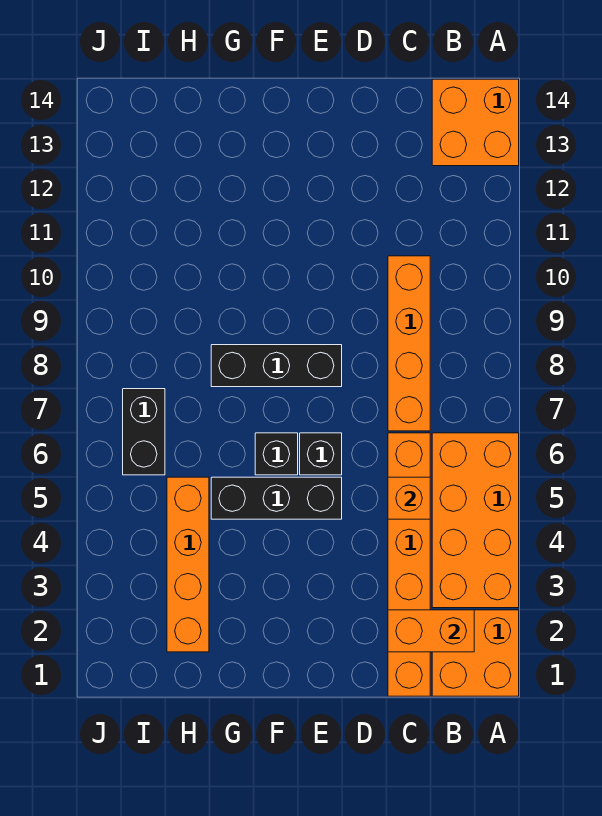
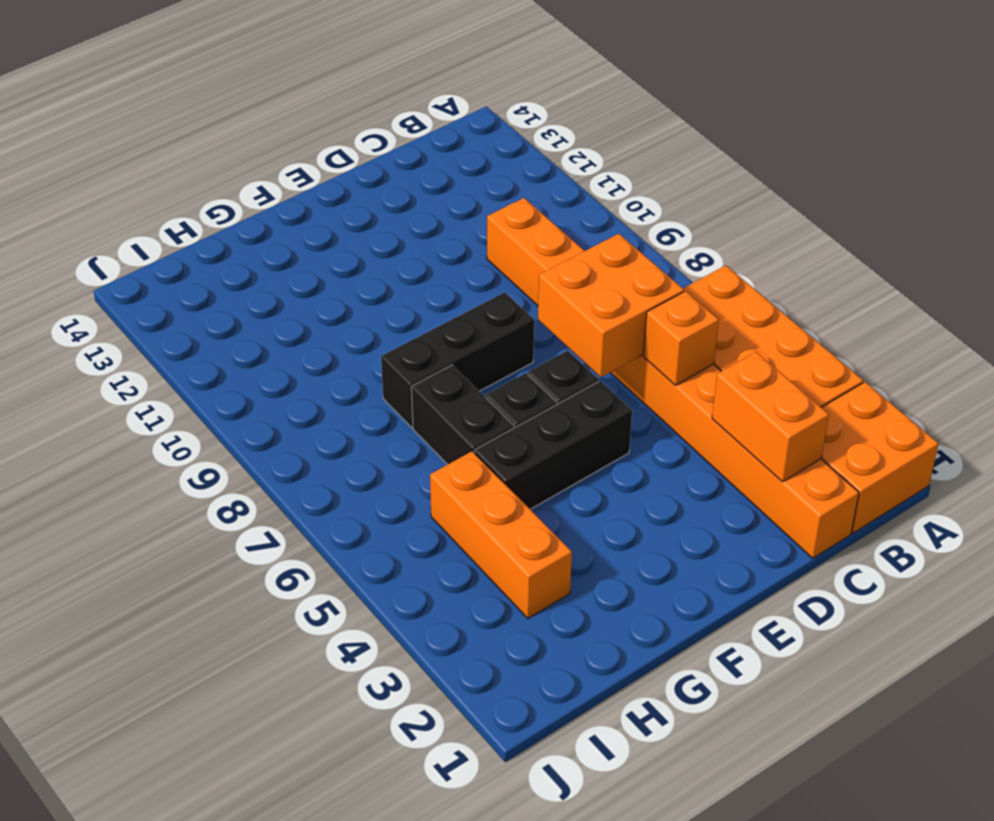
orange brick A13:B14 level 1 -> orange brick C6:D7 level 2
orange brick B2:C2 level 2 -> orange brick C2:C3 level 2
orange brick H2:H5 level 1 -> orange brick H3:H5 level 1
black brick I6:I7 level 1 -> black brick G6:G7 level 1

